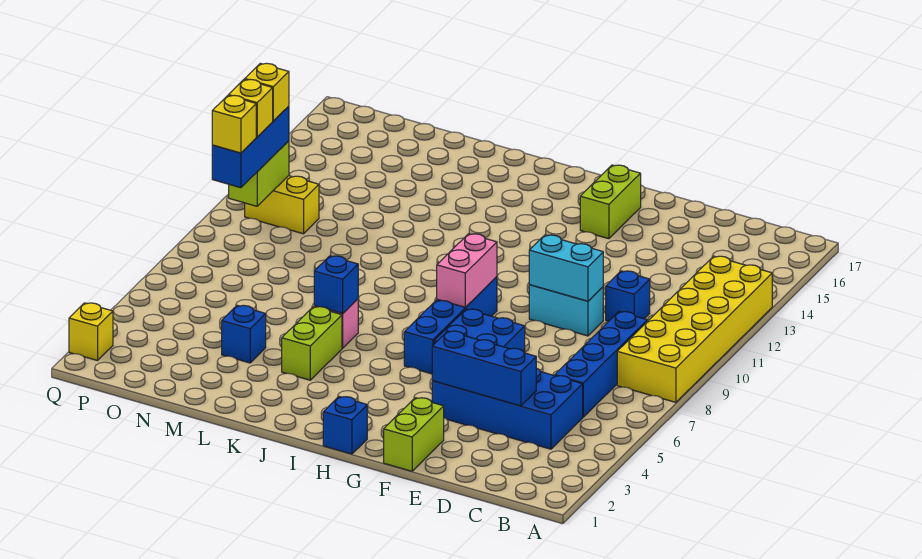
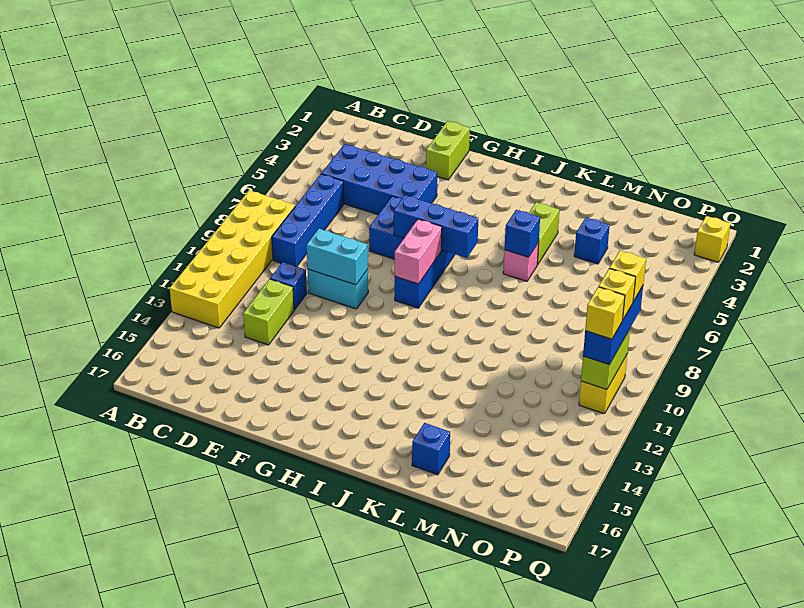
blue brick D4:F4 level 2 -> blue brick G7:I7 level 2
lime brick G15:G16 level 1 -> lime brick D12:D13 level 1
blue brick H1 level 1 -> blue brick L16 level 1
yellow brick O11:P11 level 1 -> yellow brick P10:P11 level 1

